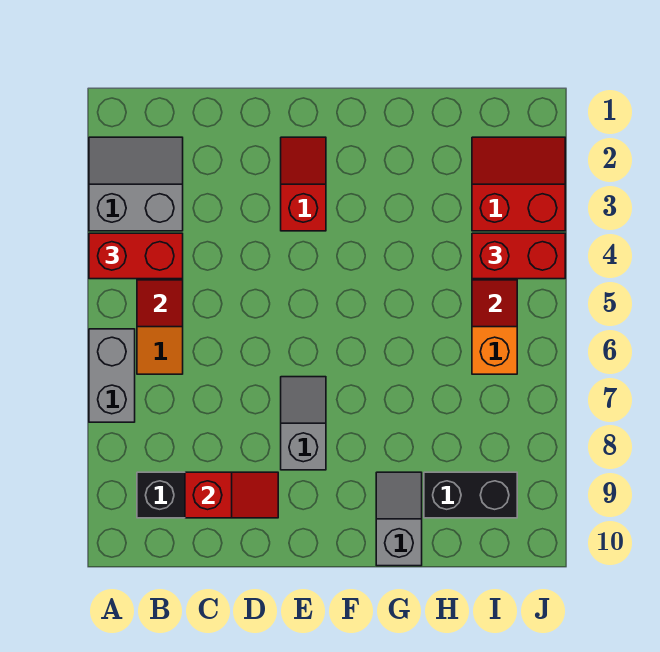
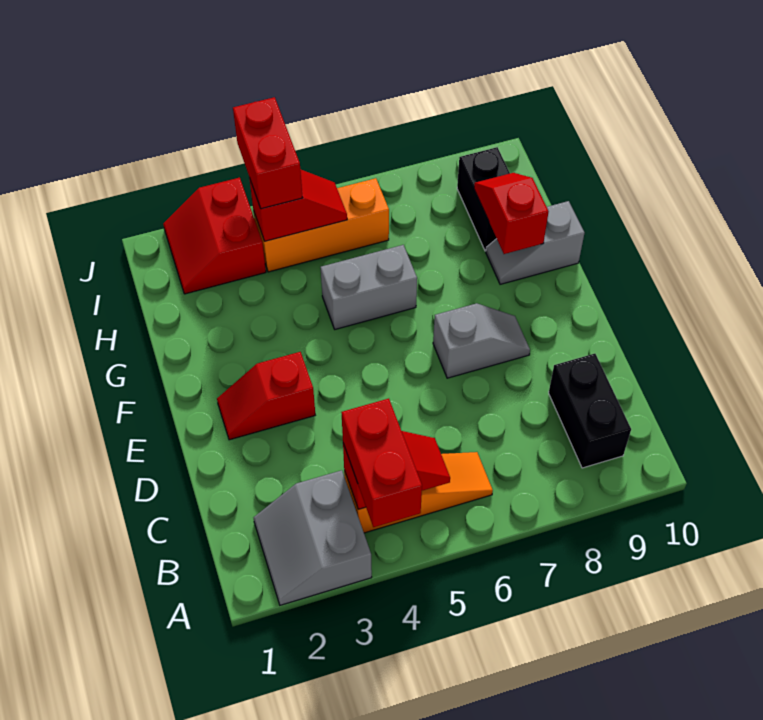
grey brick A6:A7 level 1 -> grey brick G5:G6 level 1
red slope C9:D9 level 2 top C -> red slope G9:H9 level 2 top G
grey slope E7:E8 level 1 top 8 -> grey slope E7:E8 level 1 top 7

